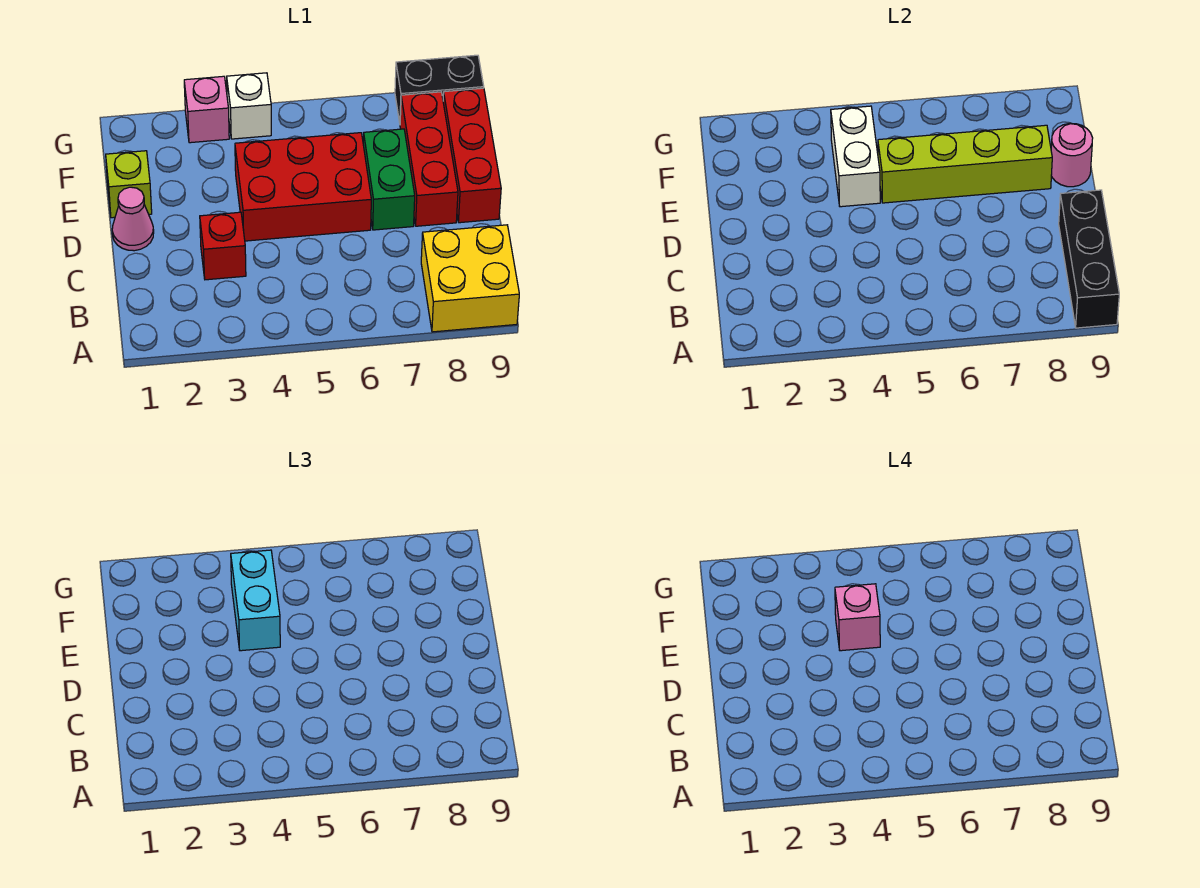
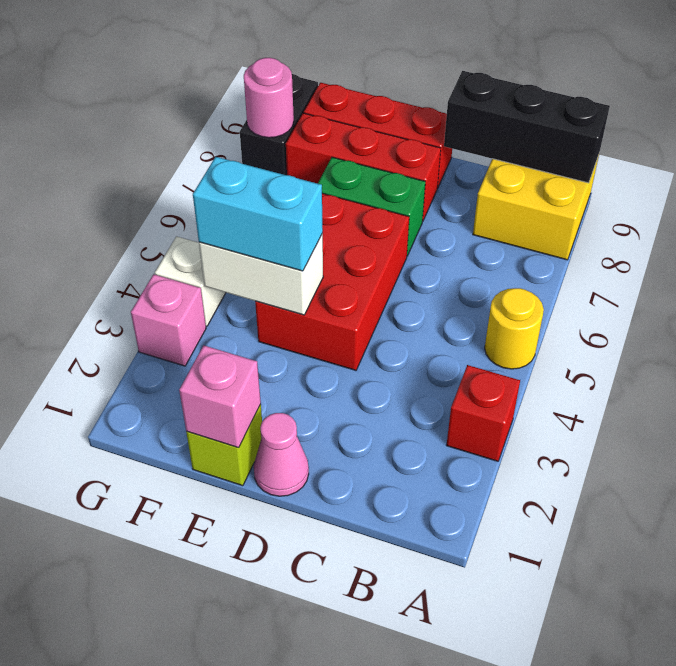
none -> yellow round brick A5 level 1
red brick C3 level 1 -> red brick A3 level 1
pink brick E4 level 4 -> pink brick E1 level 2
lime brick E5:E8 level 2 -> none
pink round brick E9 level 2 -> pink round brick G8 level 2

